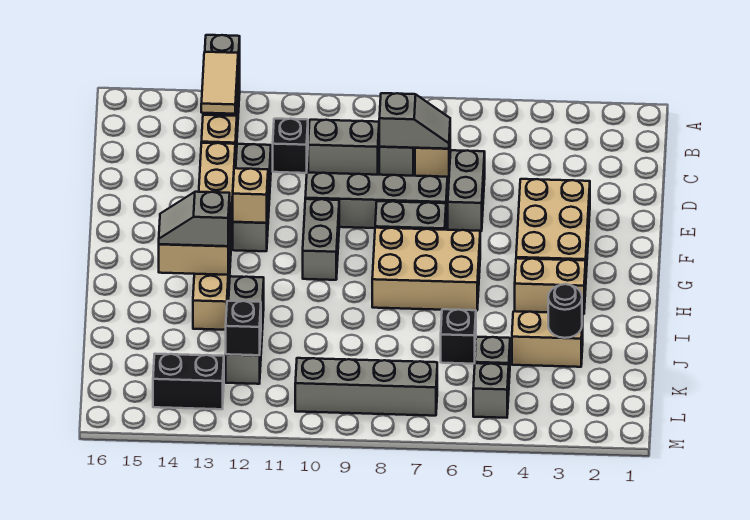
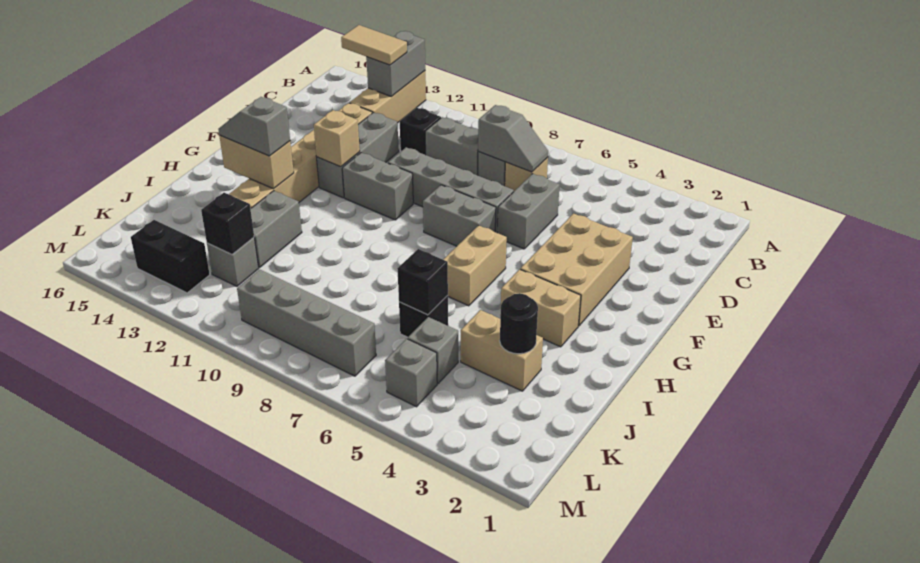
tan tile B13:C13 level 3 -> tan tile B13:B14 level 3
grey brick F10:G10 level 1 -> grey brick F10:F11 level 1
tan brick G6:H8 level 1 -> tan brick G6:H6 level 1
none -> black brick J6 level 2

